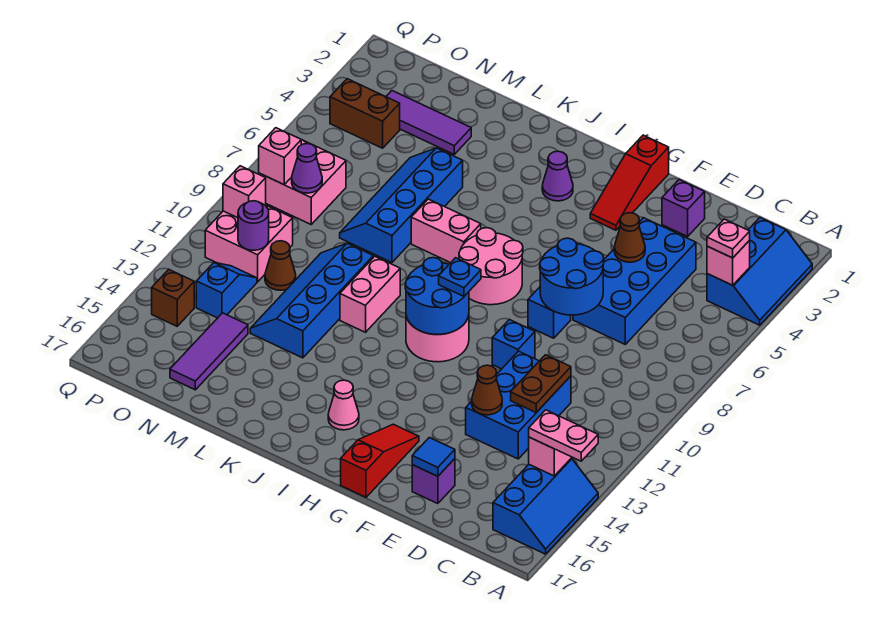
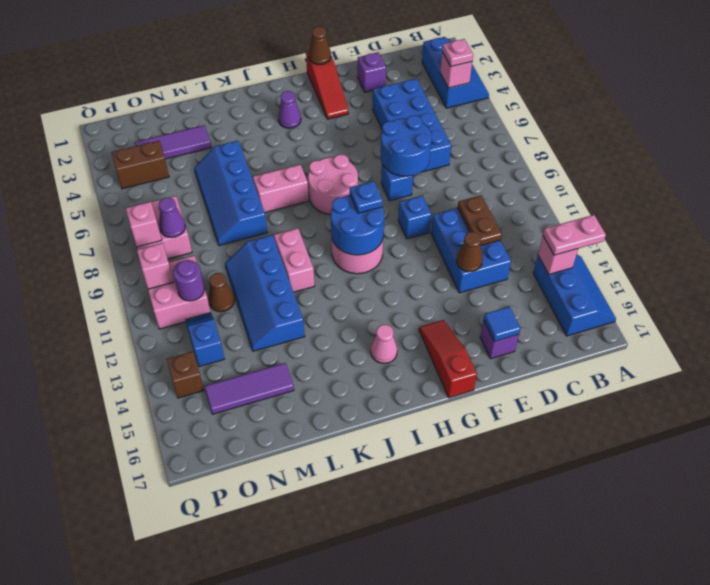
brown cone E5 level 2 -> brown cone G1 level 2
purple tile N14:N16 level 1 -> purple tile M15:O15 level 1

